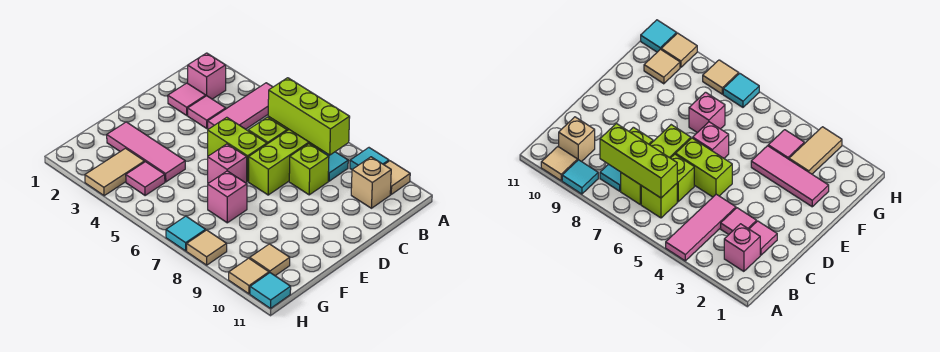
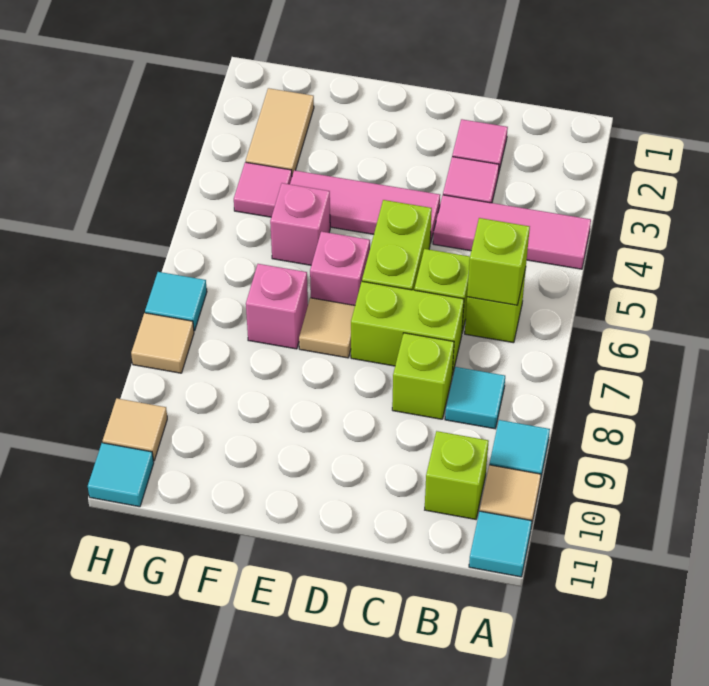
none -> cyan tile A11 level 1
pink brick B2 level 1 -> pink brick F5 level 1
lime brick B6:B8 level 2 -> lime brick B6 level 2
lime brick B7:D7 level 1 -> lime brick C7:D7 level 1
tan brick B10 level 1 -> lime brick B10 level 1
pink tile F2:F4 level 1 -> pink tile D4:F4 level 1
tan tile G3:H3 level 1 -> tan tile G2:G3 level 1
tan tile G10 level 1 -> tan tile E7 level 1

